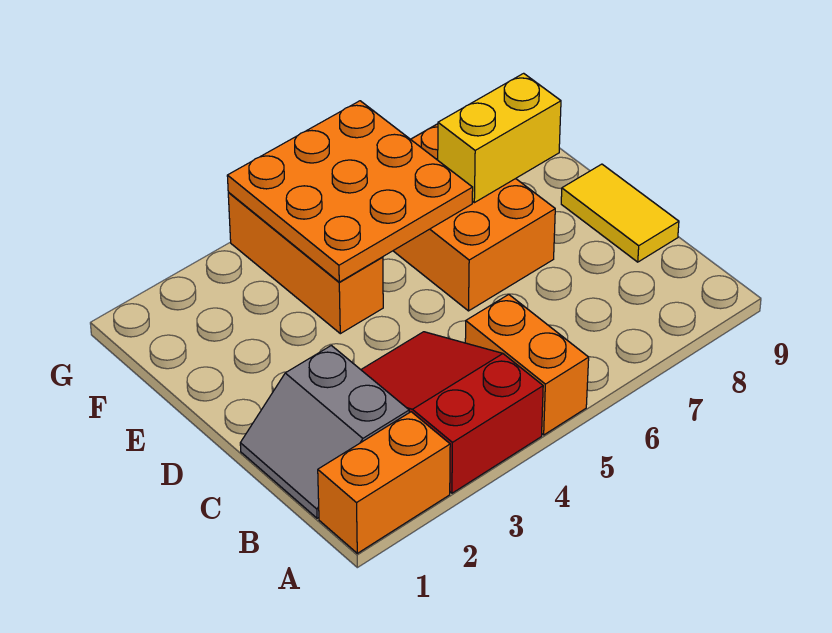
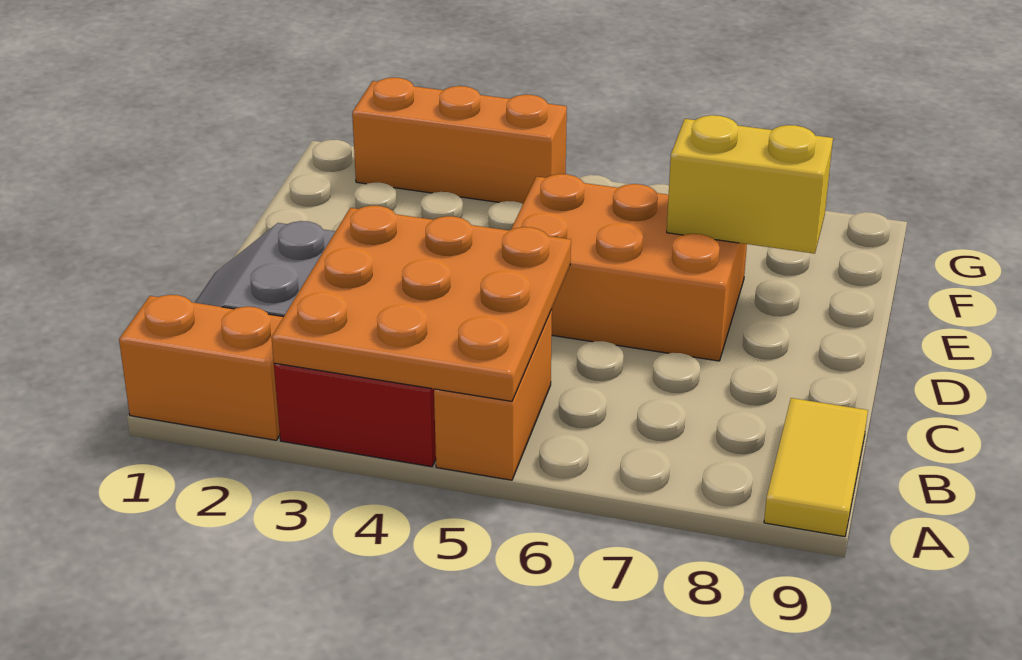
yellow tile C9:D9 level 1 -> yellow tile A9:B9 level 1
orange brick D6:F7 level 1 -> orange brick D5:E7 level 1
orange brick E4:G4 level 1 -> orange brick G2:G4 level 1
orange plate E4:G6 level 2 -> orange plate A3:C5 level 2

